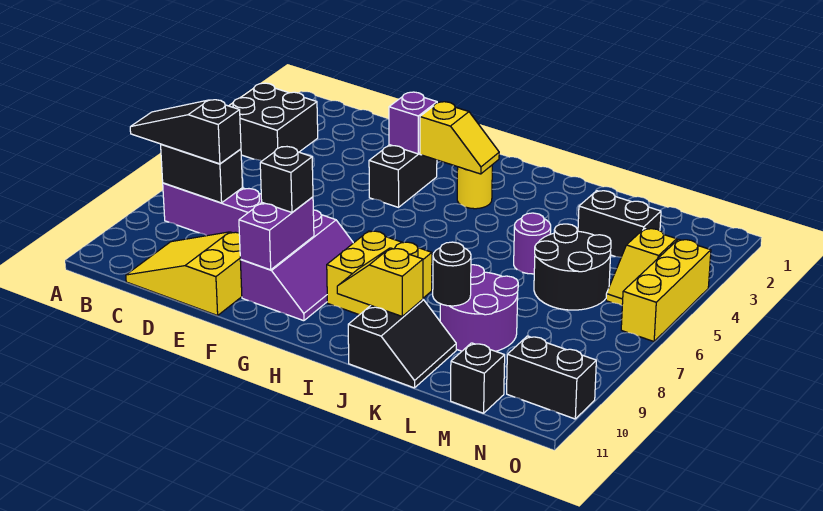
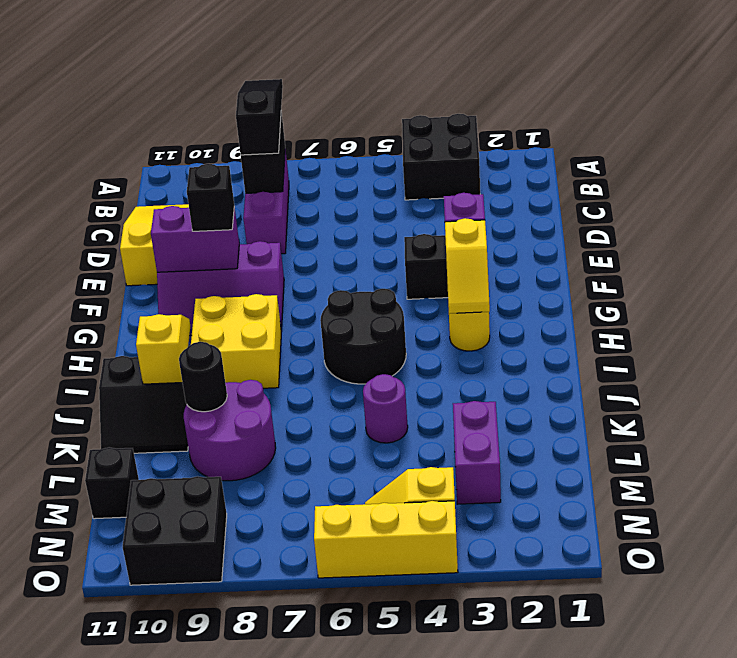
black brick L3:M3 level 1 -> purple brick L3:M3 level 1
black round brick L5:M6 level 1 -> black round brick H5:I6 level 1
black brick N10:O10 level 1 -> black brick N9:O10 level 1

